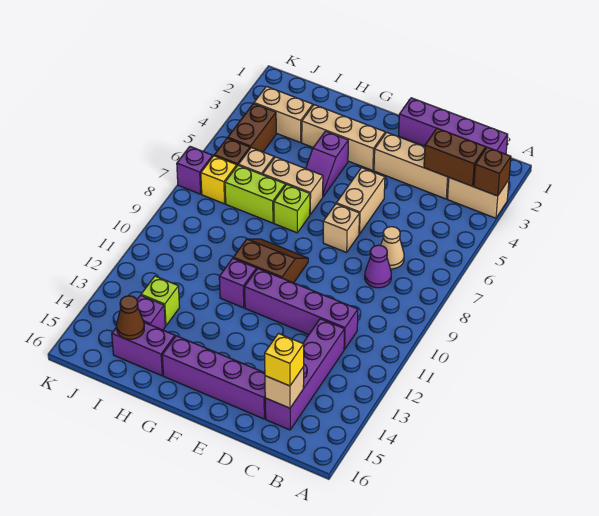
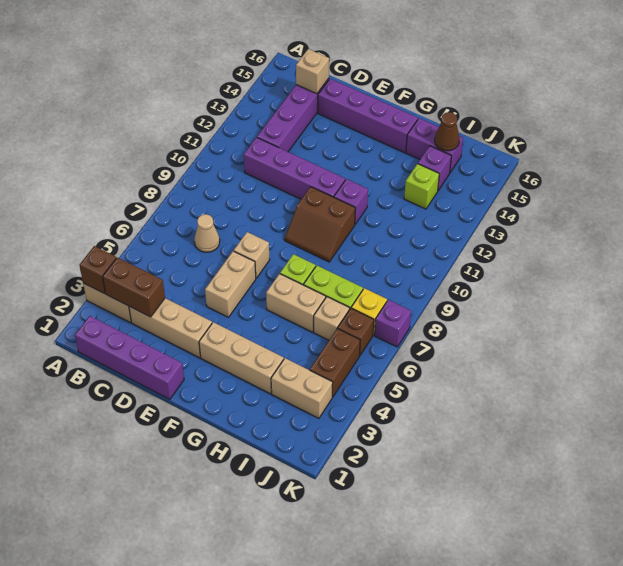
purple cone C8 level 1 -> none
yellow brick C15 level 3 -> none
purple slope G4:G5 level 1 top 4 -> none

